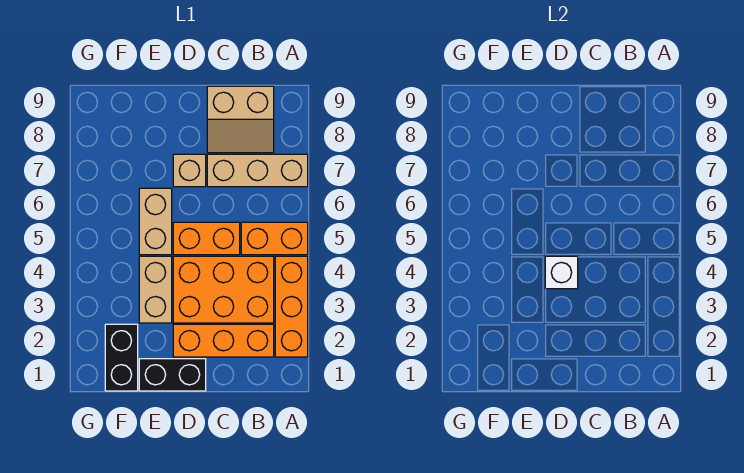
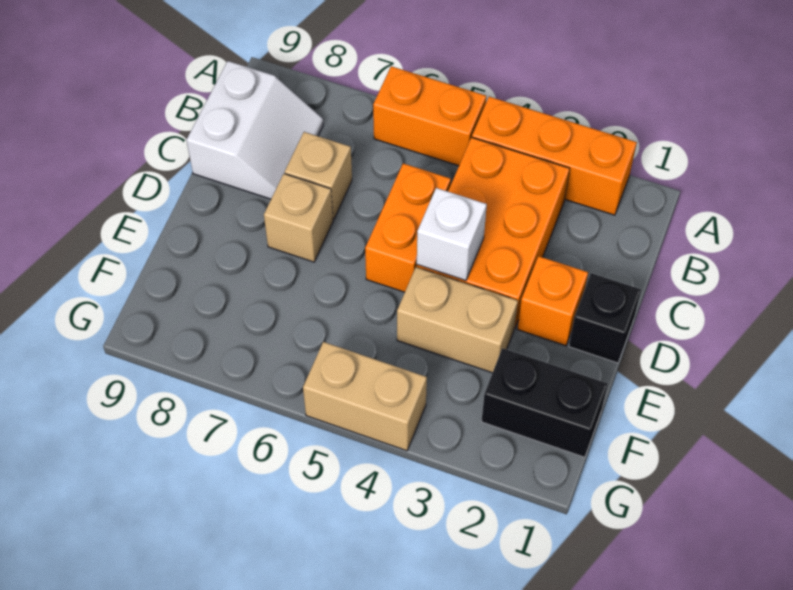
orange brick A5:B5 level 1 -> orange brick A5:A6 level 1
tan brick A7:C7 level 1 -> tan brick C7 level 1
orange brick B2:D2 level 1 -> orange brick D2 level 1
tan slope B8:C9 level 1 top 9 -> white slope B8:C9 level 1 top 9
black brick D1:E1 level 1 -> black brick D1 level 1
tan brick E5:E6 level 1 -> tan brick G4:G5 level 1

